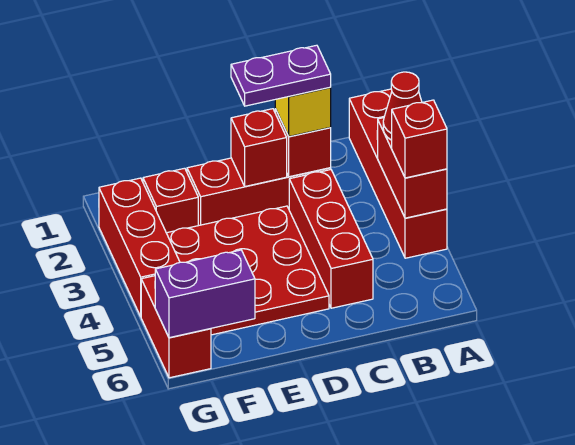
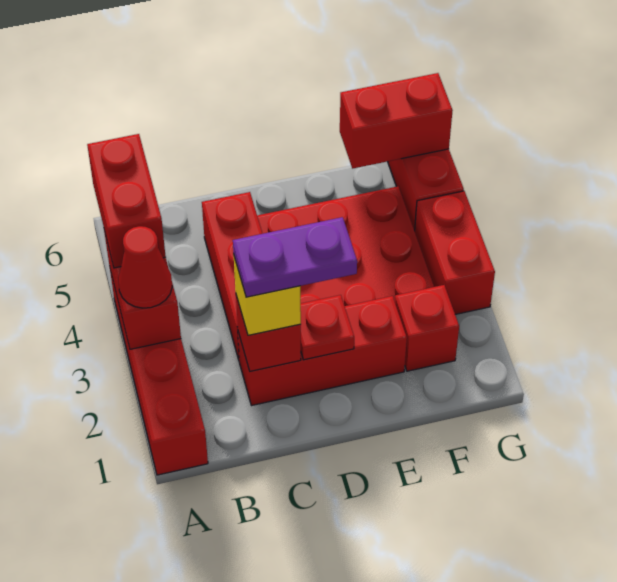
red brick A4 level 3 -> red brick A4:A5 level 3
red brick D2 level 2 -> red plate D2 level 2
purple brick F6:G6 level 2 -> red brick F6:G6 level 2
red brick G2:G4 level 1 -> red brick G3:G4 level 1

